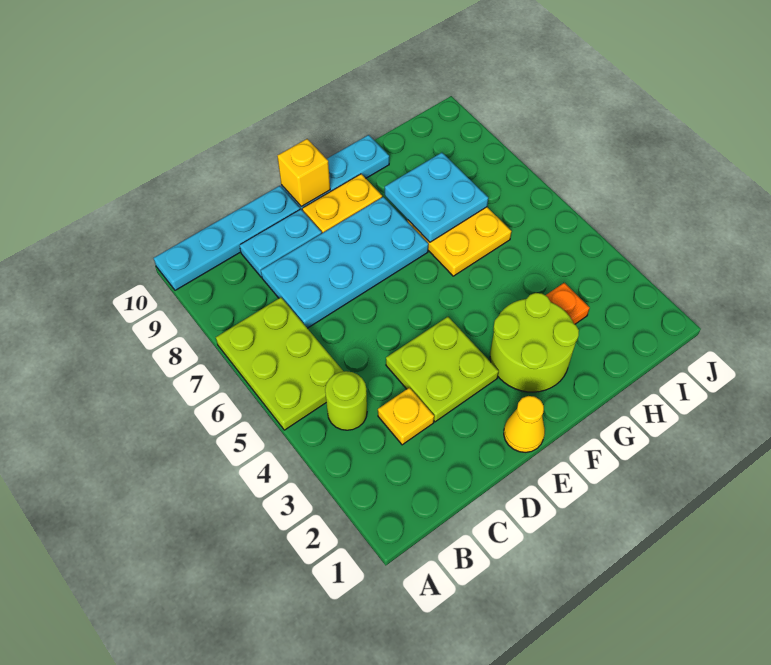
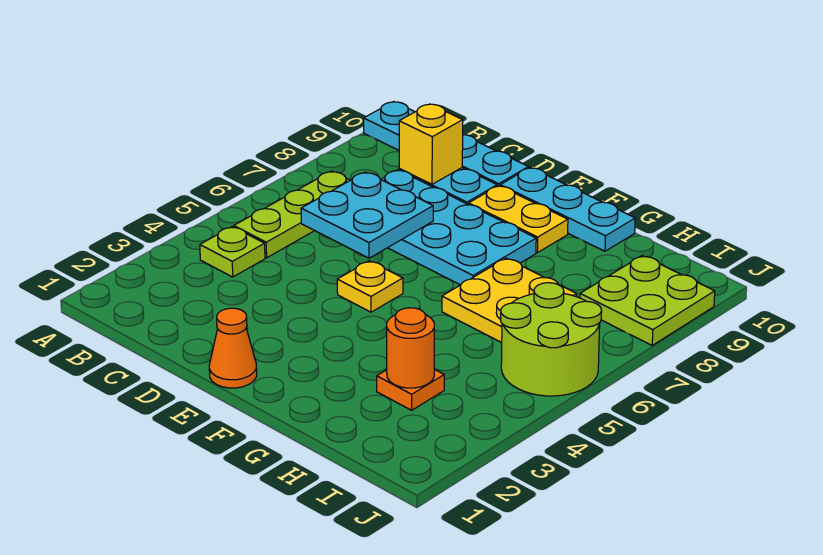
lime plate A5:B7 level 1 -> lime plate B5:B7 level 1
lime round brick B4 level 1 -> lime plate B4 level 1
yellow plate C3 level 1 -> yellow plate E5 level 1
lime plate D3:E4 level 1 -> lime plate I8:J9 level 1
yellow cone E1 level 1 -> orange cone E1 level 1
yellow brick E10 level 2 -> yellow brick C9 level 2
lime round brick F2:G3 level 1 -> lime round brick I5:J6 level 1
cyan plate G7:H8 level 2 -> cyan plate C6:D7 level 2
none -> orange round brick H3 level 2

